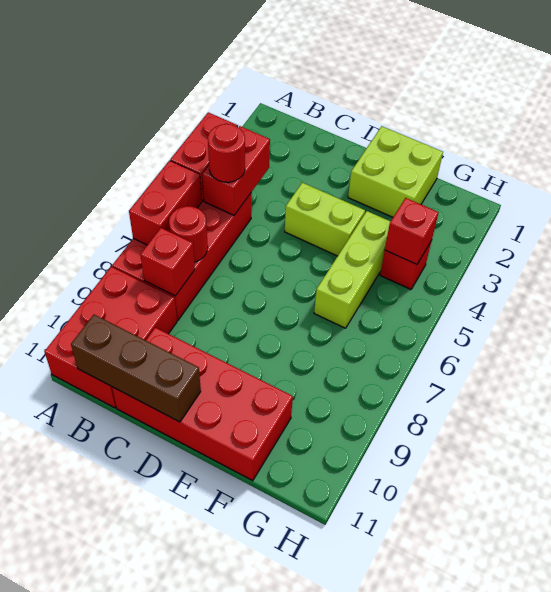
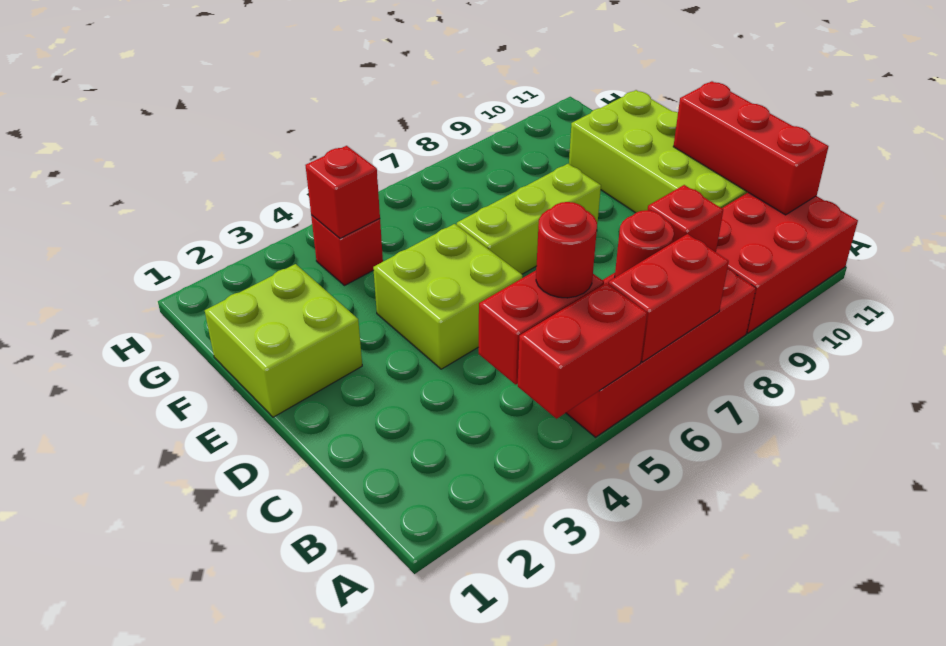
brown brick B11:D11 level 2 -> red brick B11:D11 level 2
red brick C10:F11 level 1 -> lime brick C10:F11 level 1
lime brick D4:E4 level 1 -> lime brick D4:E5 level 1
lime brick F4:F6 level 1 -> lime brick E6:E8 level 1

